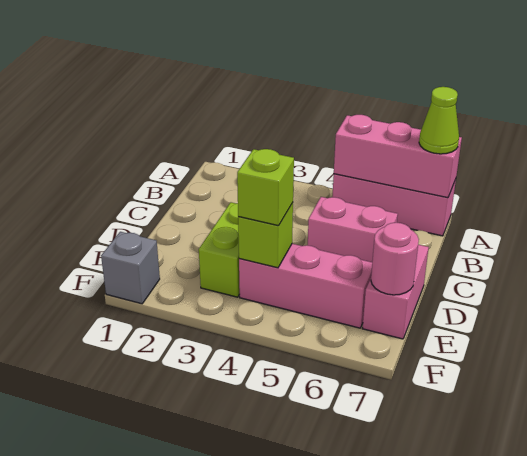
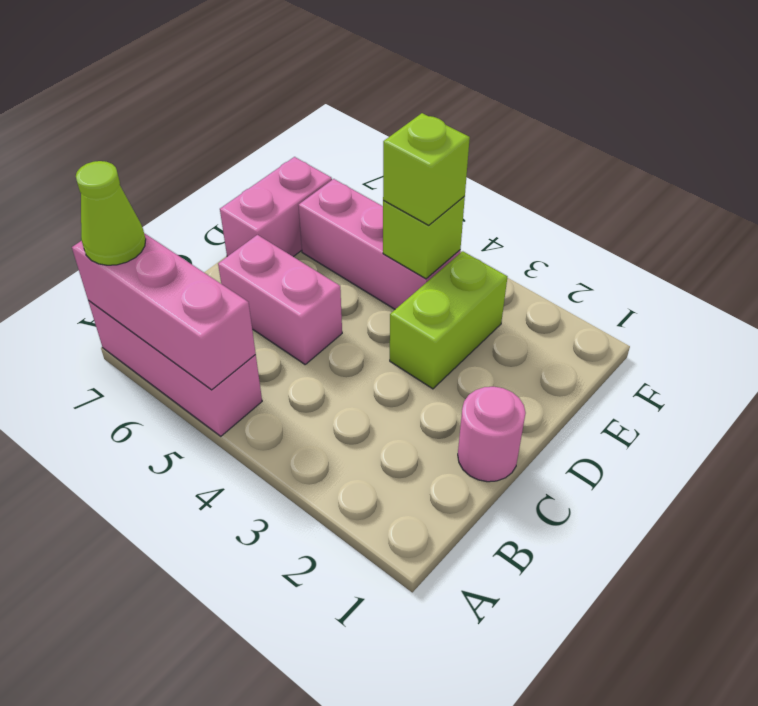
pink round brick E7 level 2 -> pink round brick C1 level 1
grey brick F1 level 1 -> none

